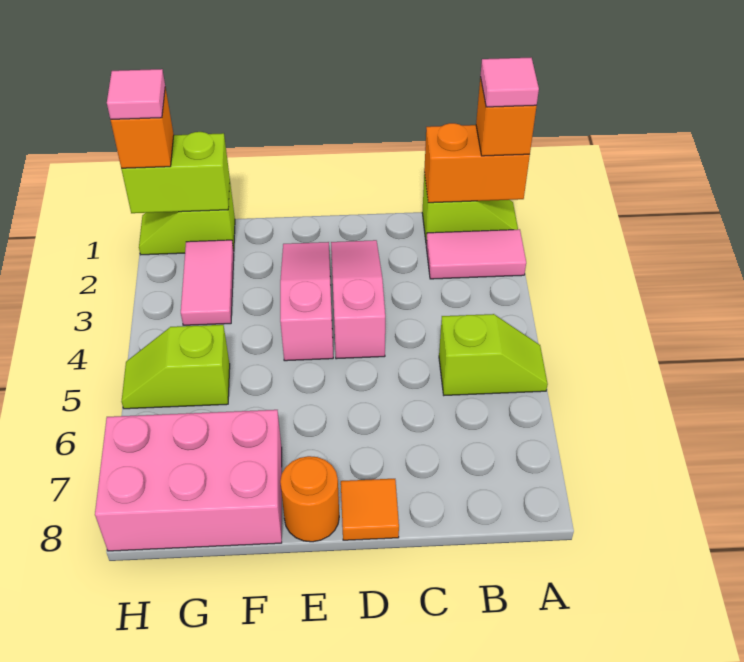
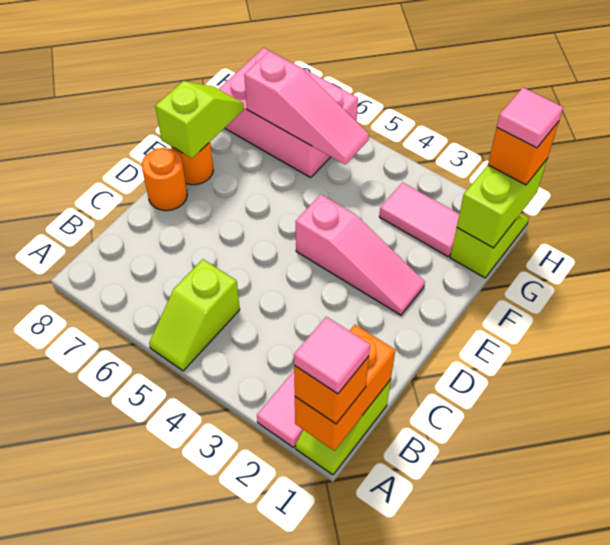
pink slope D2:D4 level 1 top 4 -> pink slope G5:G7 level 2 top 7
orange tile D8 level 1 -> orange round brick D8 level 1
pink brick F7:H8 level 1 -> pink brick G6:H8 level 1
lime slope G5:H5 level 1 top G -> lime slope E8:F8 level 2 top E

